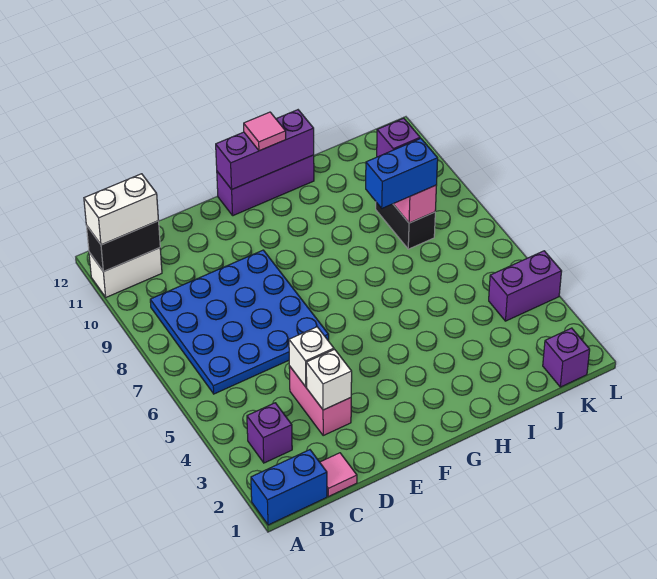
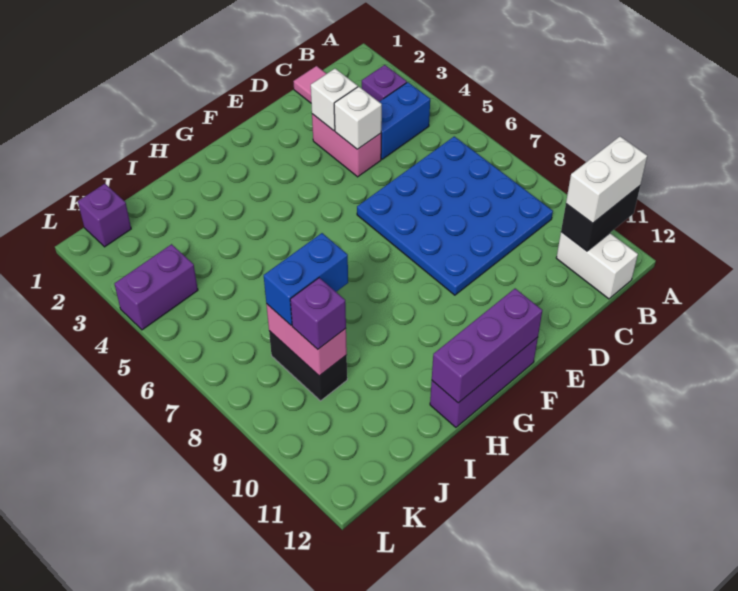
blue brick A1:B1 level 1 -> blue brick B4:C4 level 1
white brick A11:B11 level 1 -> white brick B11:B12 level 1
pink tile G12 level 3 -> none

